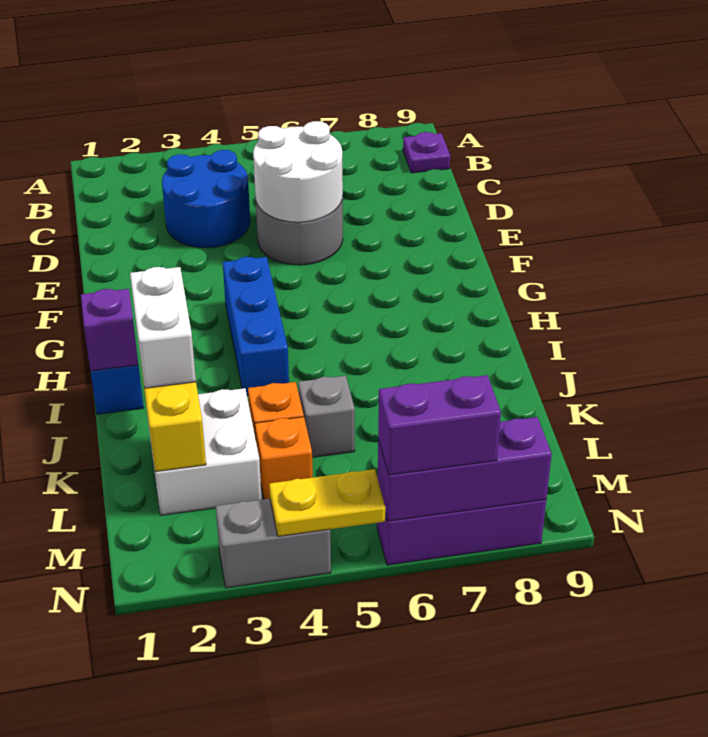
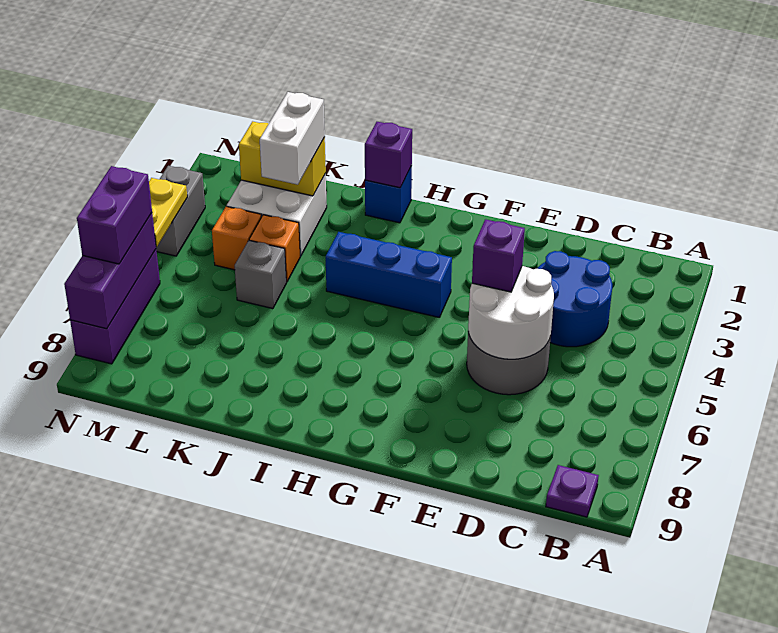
none -> purple brick E5 level 3
white brick J2:K2 level 3 -> white brick K2:K3 level 3

